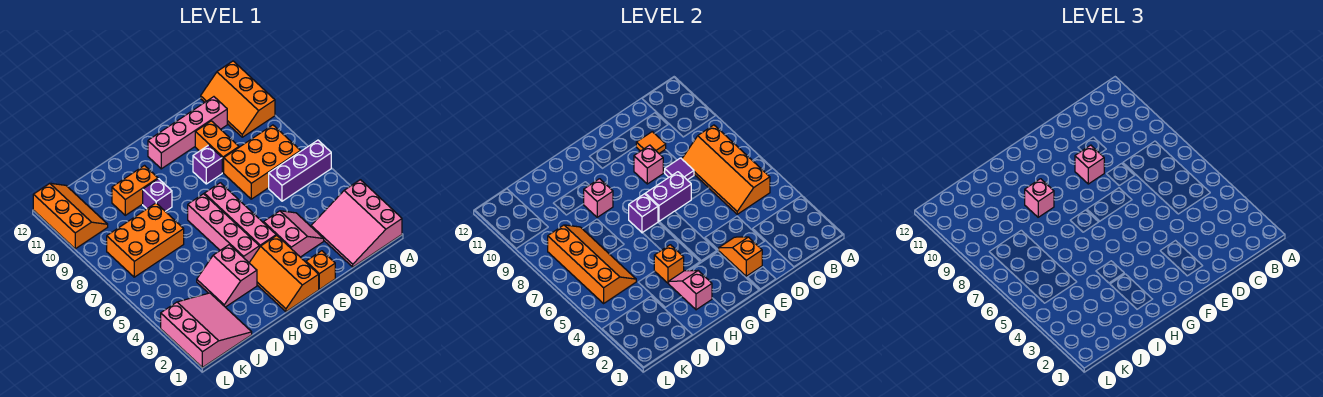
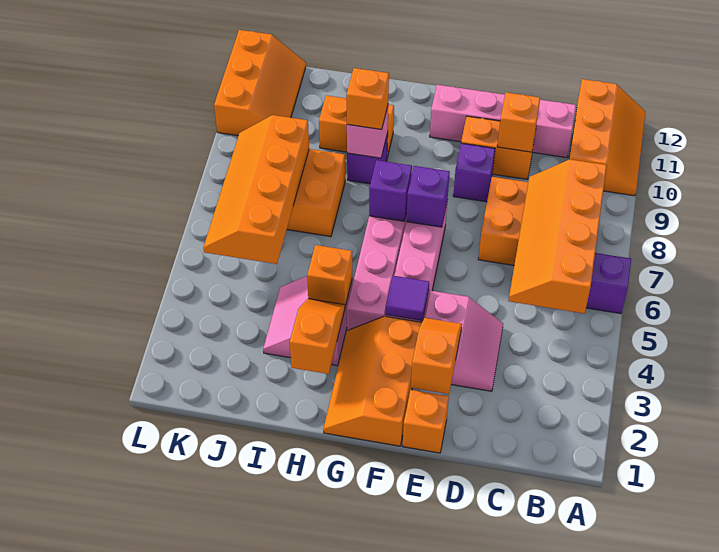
pink slope A1:C3 level 1 top A -> none
orange slope A10:B12 level 1 top A -> orange slope A10:B12 level 1 top B
purple tile D8 level 2 -> purple tile F4 level 2
orange brick D9:D10 level 1 -> orange brick D10:E10 level 1
orange tile D10 level 2 -> orange brick D10 level 2
purple brick E7:F7 level 2 -> purple brick F7 level 2
pink brick E9 level 2 -> none
pink brick E9 level 3 -> none
pink slope H2:H3 level 2 top 2 -> orange slope H2:H3 level 2 top 2
pink brick H9 level 3 -> orange brick H9 level 3
pink slope J1:L3 level 1 top L -> none
orange slope J5:K8 level 2 top K -> orange slope J5:K8 level 2 top J

